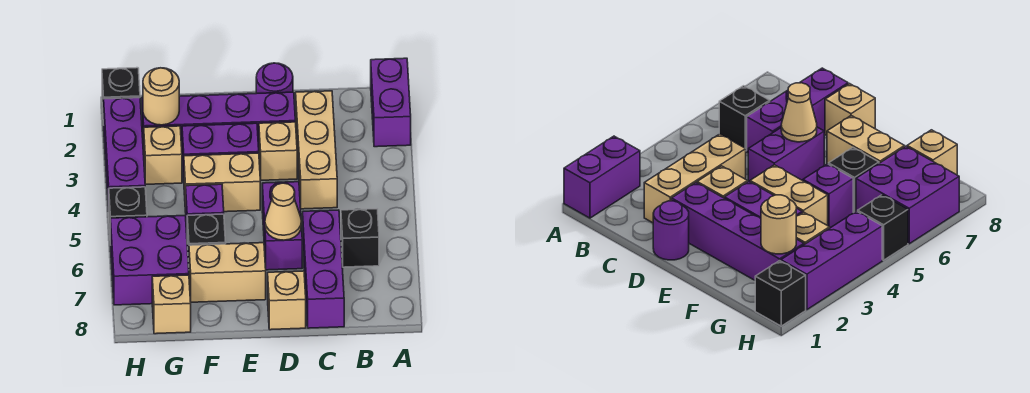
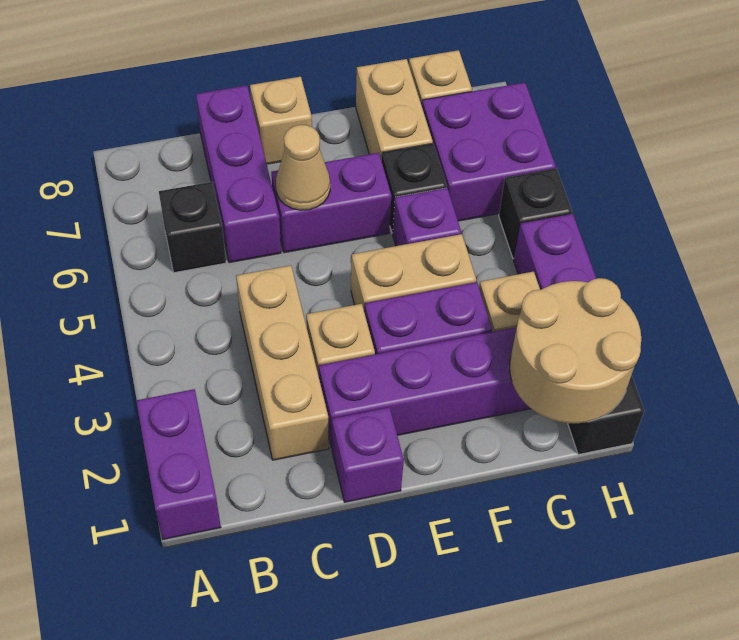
purple round brick D1 level 1 -> purple brick D1 level 1
purple brick D5:D6 level 1 -> purple brick D6:E6 level 1
tan brick E7:F7 level 1 -> tan brick F7:F8 level 1
tan round brick G2 level 2 -> tan round brick G1:H2 level 2

